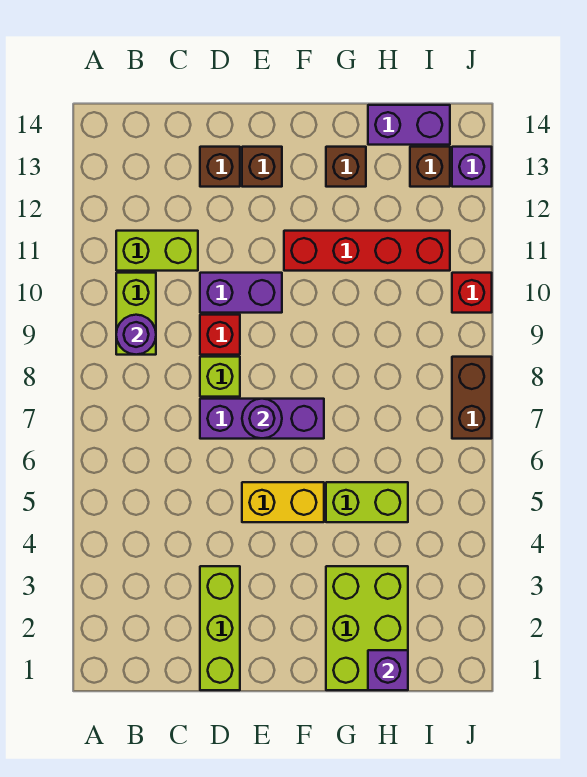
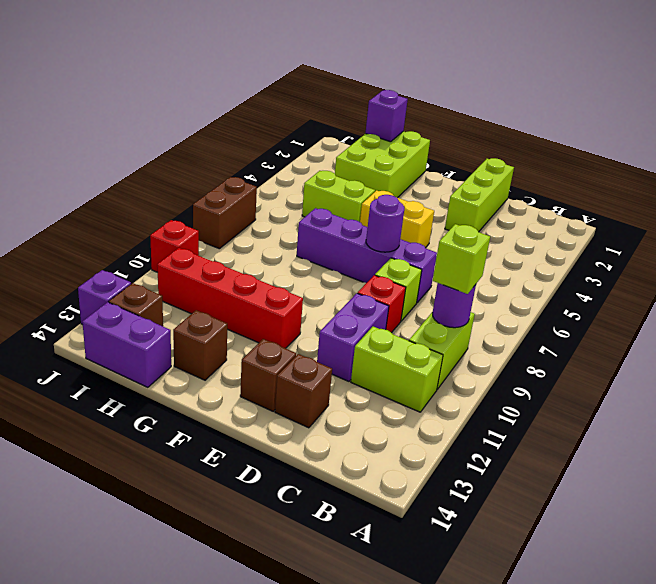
none -> lime brick B9 level 3
purple brick D7:F7 level 1 -> purple brick D7:G7 level 1
purple brick D10:E10 level 1 -> purple brick D10:D11 level 1

